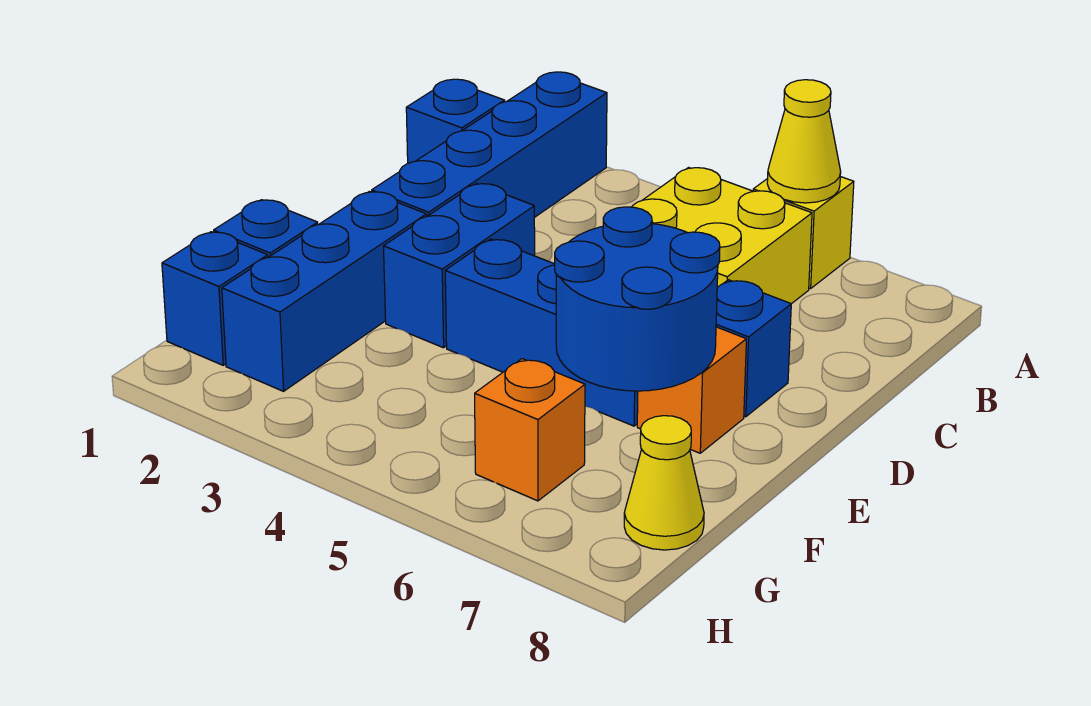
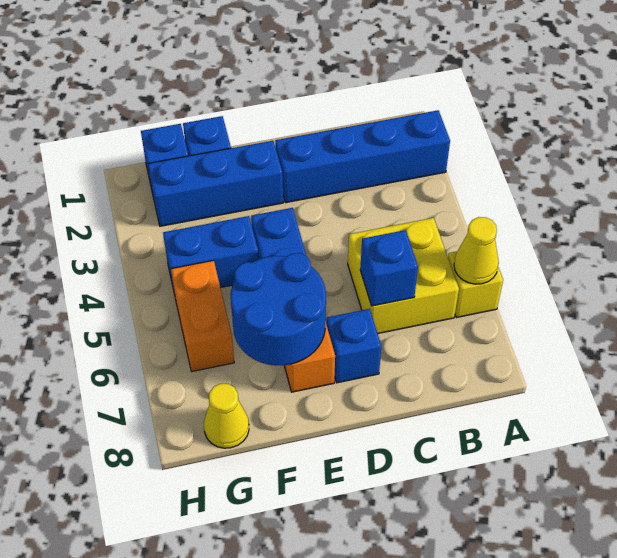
blue brick B1 level 1 -> blue brick C6 level 2
blue brick D3:E3 level 1 -> blue brick F4:G4 level 1
orange brick G6 level 1 -> orange brick G5:G6 level 1

